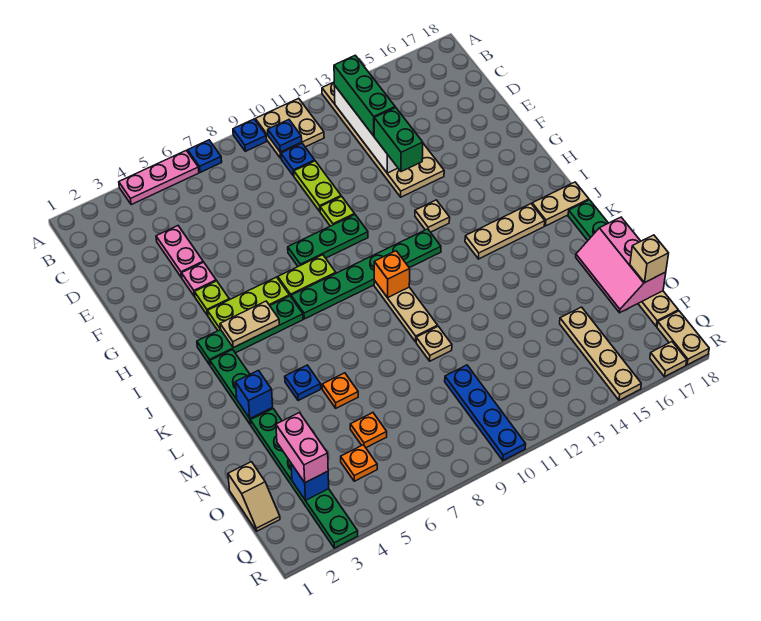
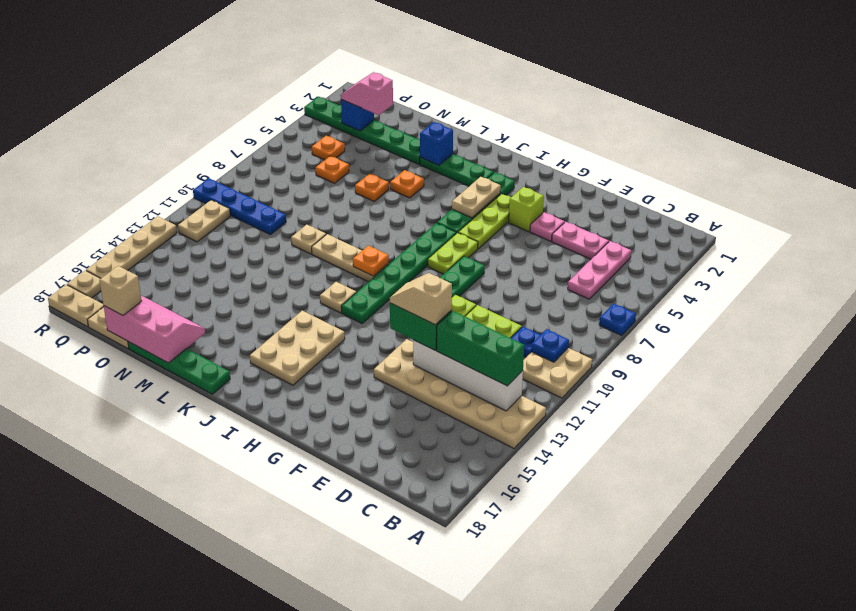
pink plate A4:A6 level 1 -> pink plate C4:C6 level 1
blue plate A9 level 1 -> none
lime plate G4 level 1 -> lime brick G4 level 1
tan plate H13 level 1 -> tan plate J12 level 1
orange brick J10 level 2 -> orange plate J10 level 2
tan plate J14:J16 level 1 -> tan plate I14:J16 level 1
tan plate J17:J18 level 1 -> tan plate Q11:Q12 level 1
blue plate L5 level 1 -> orange plate L5 level 1
tan slope O1:P1 level 1 top O -> tan slope E13:F13 level 4 top E
pink brick O3:P3 level 3 -> pink slope O3:P3 level 3 top O
tan plate O15:R15 level 1 -> tan plate R13:R16 level 1

